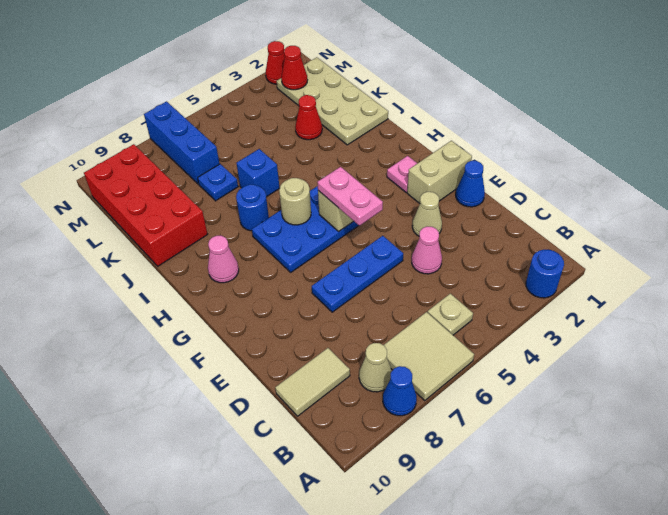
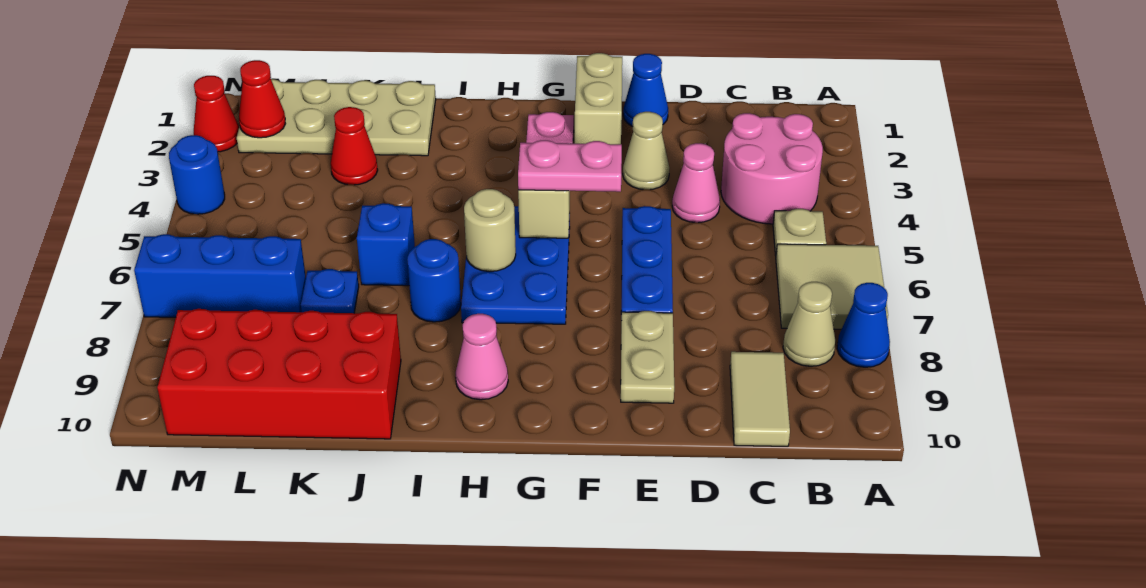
blue round brick A2 level 1 -> blue round brick N4 level 1
none -> pink round brick B3:C4 level 1
none -> tan plate E8:E9 level 1

